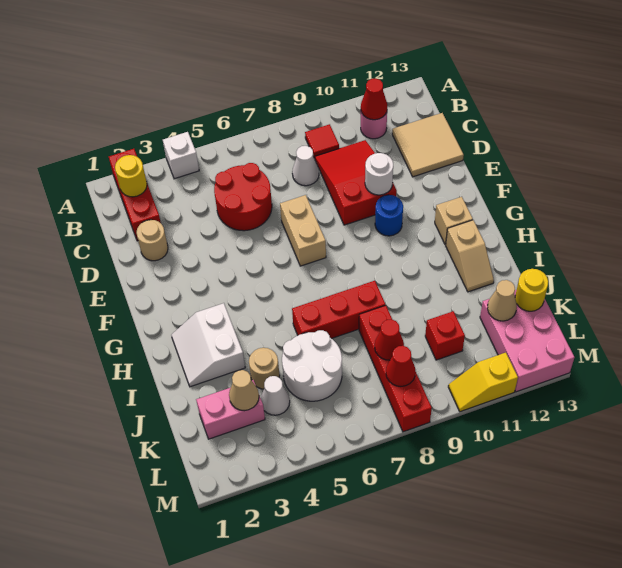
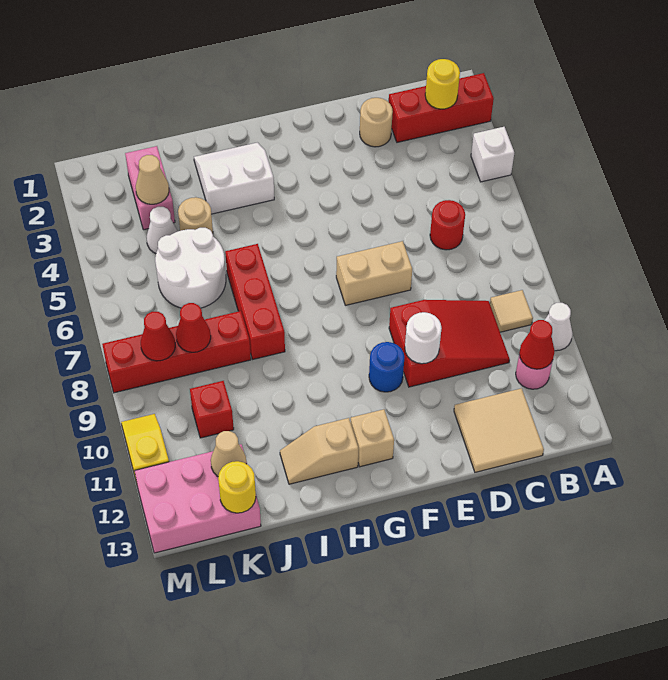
red tile B9 level 1 -> tan tile B9 level 1
red round brick C5:D6 level 1 -> red round brick C6 level 1
white cone C8 level 1 -> white cone A10 level 1

